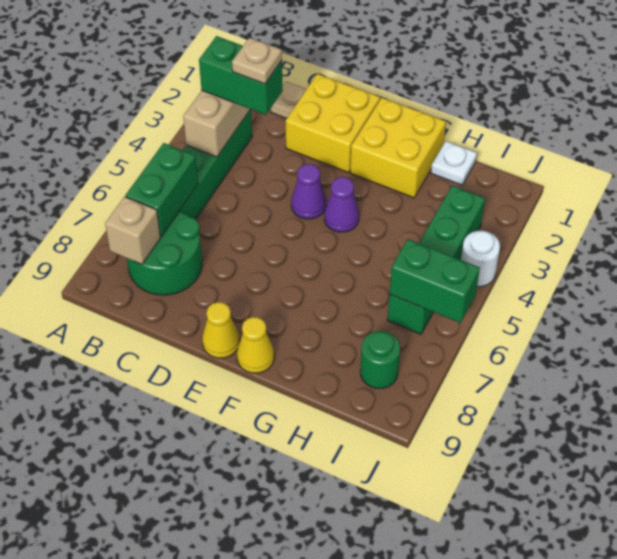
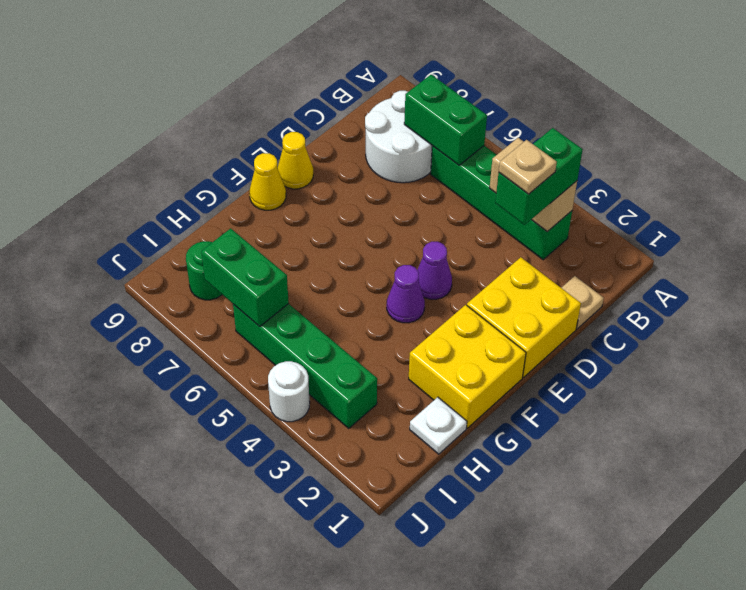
green round brick B7:C8 level 1 -> white round brick B7:C8 level 1
tan brick B8 level 2 -> none
green brick I6:J6 level 2 -> green brick I6:I7 level 2

